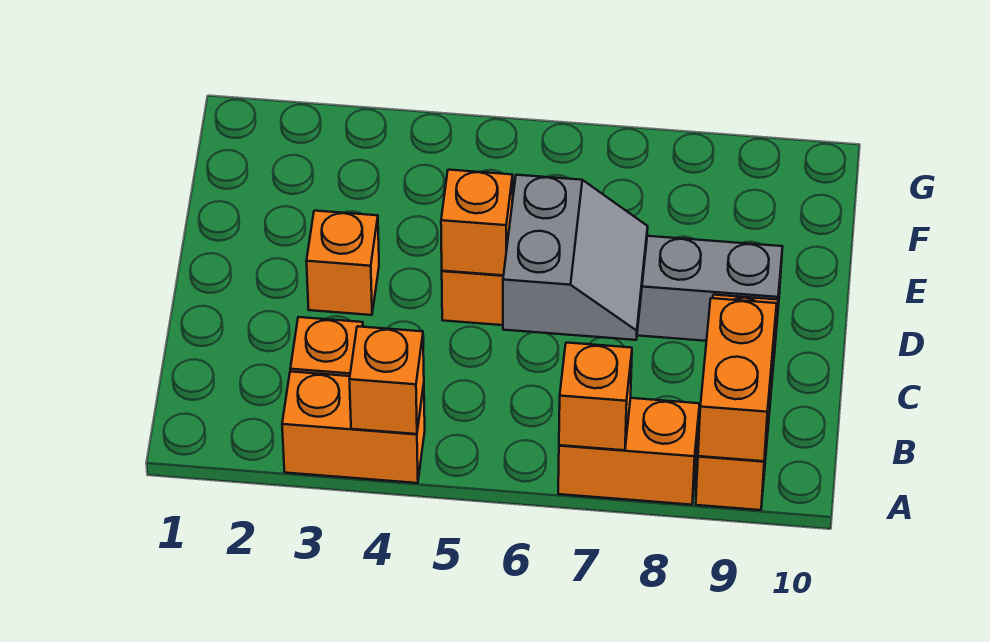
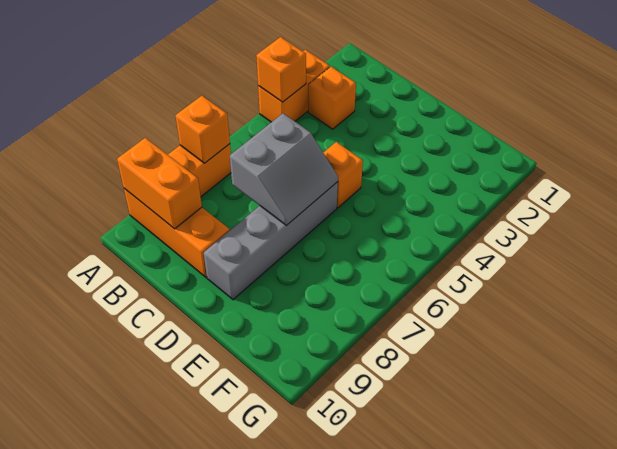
grey slope C6:D7 level 2 top 6 -> grey slope C6:D7 level 2 top C
orange brick D3 level 1 -> none
orange brick D5 level 2 -> none

